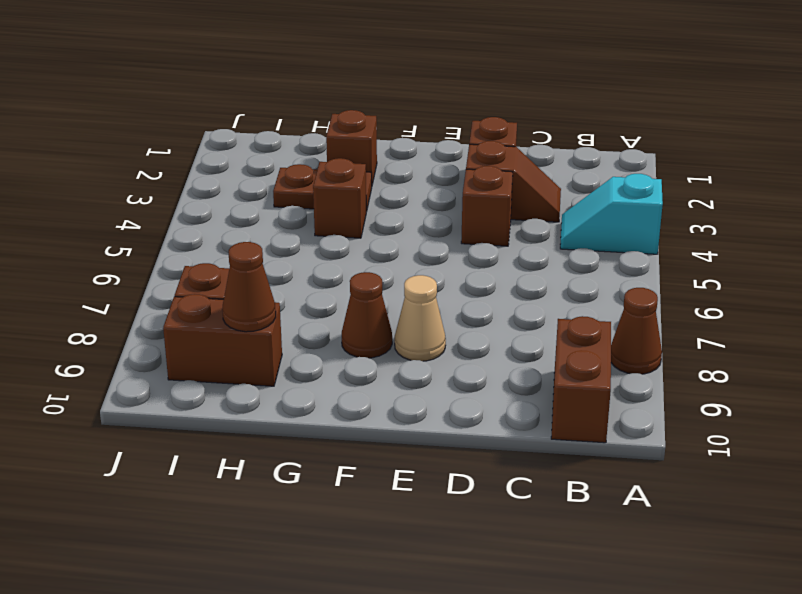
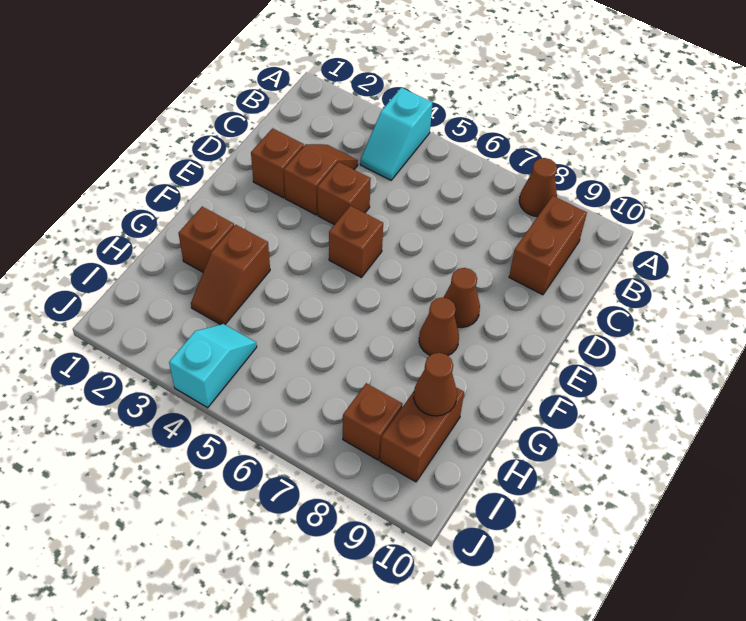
brown brick B9:B10 level 1 -> brown brick B9:C9 level 1
tan cone E8 level 1 -> brown cone E8 level 1
brown plate G3:H3 level 1 -> brown slope G3:H3 level 1 top G
brown brick G4 level 1 -> brown brick E5 level 1
none -> cyan slope I4:J4 level 1 top J

